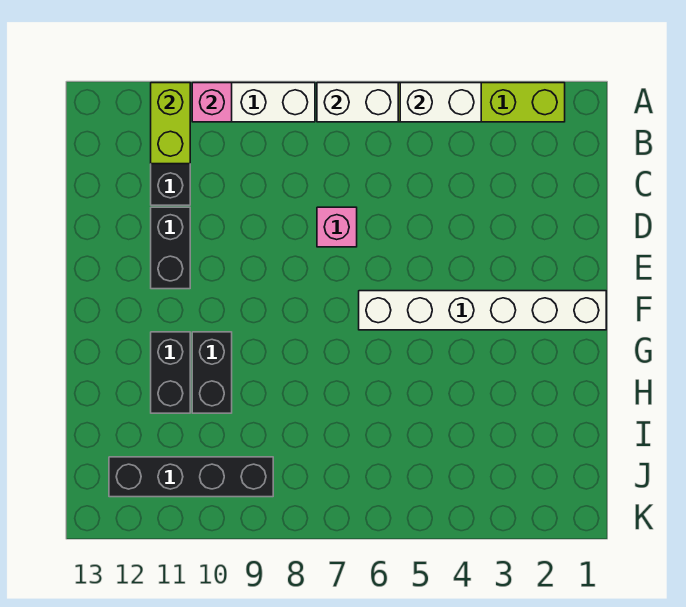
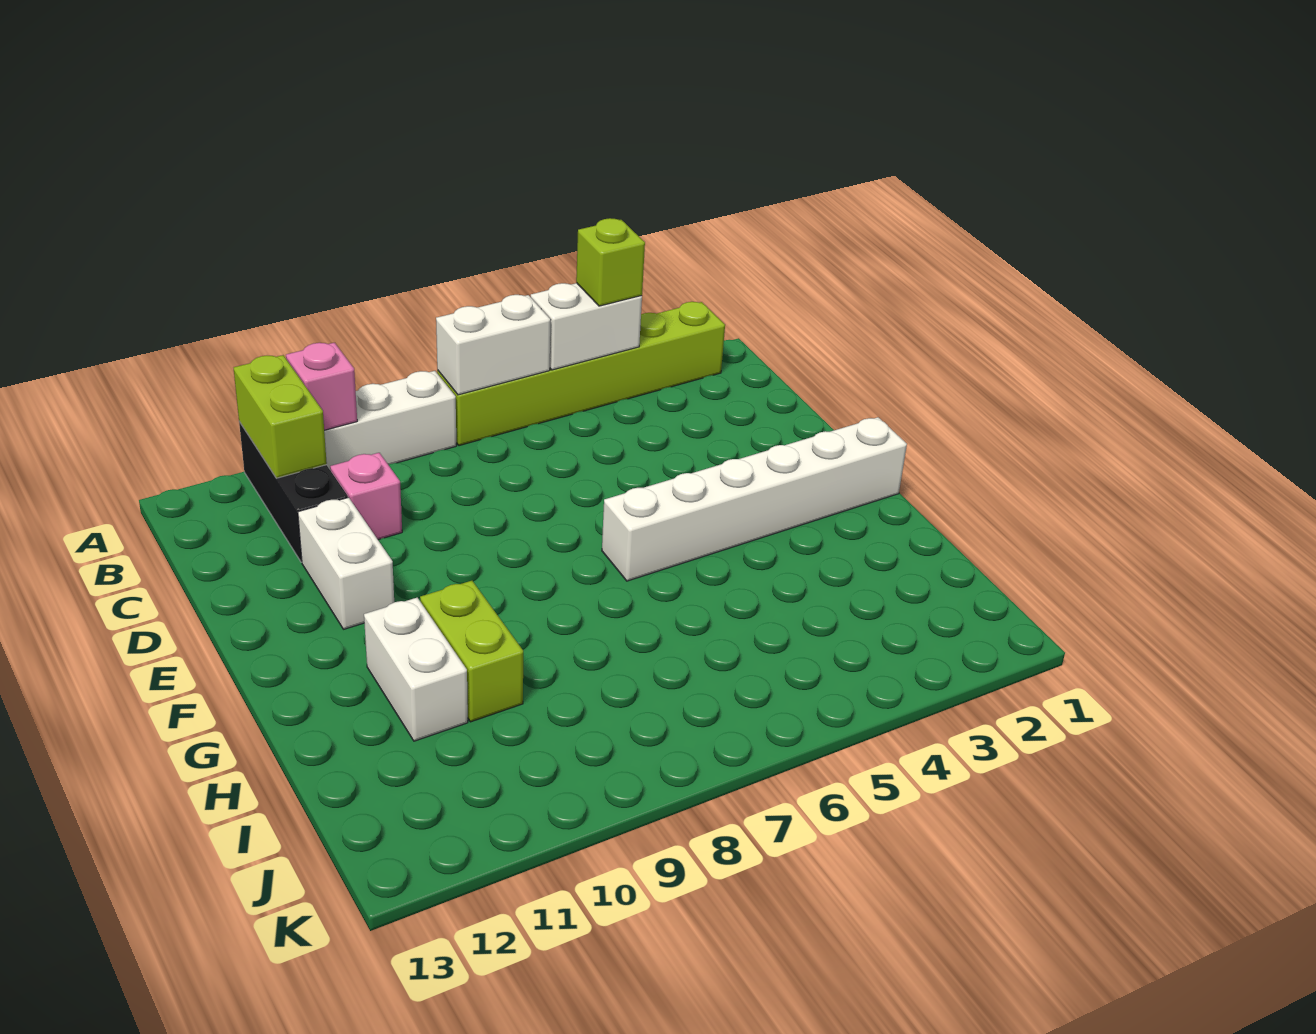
none -> lime brick A4 level 3
pink brick D7 level 1 -> pink brick C10 level 1
black brick D11:E11 level 1 -> white brick D11:E11 level 1
black brick G10:H10 level 1 -> lime brick G10:H10 level 1
black brick G11:H11 level 1 -> white brick G11:H11 level 1
black brick J9:J12 level 1 -> none

